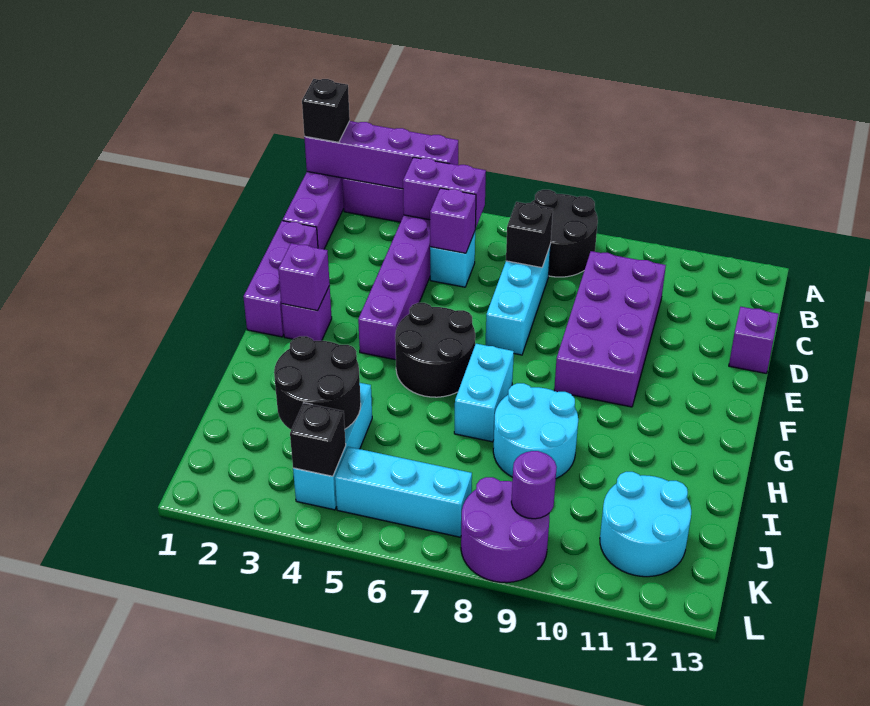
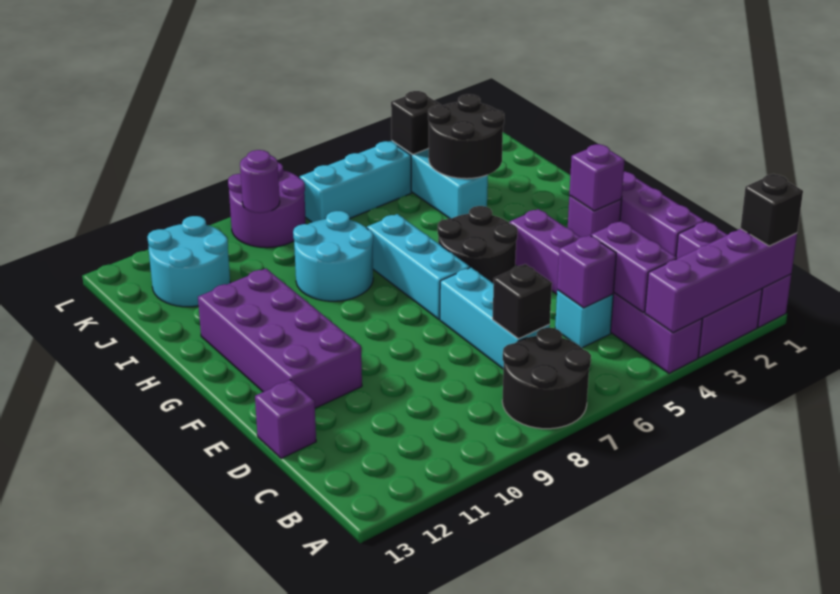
purple brick B4:B5 level 2 -> purple brick B4:C4 level 2
purple brick C9:F10 level 1 -> purple brick E11:H12 level 1
cyan brick G7:H7 level 1 -> cyan brick F7:H7 level 1

